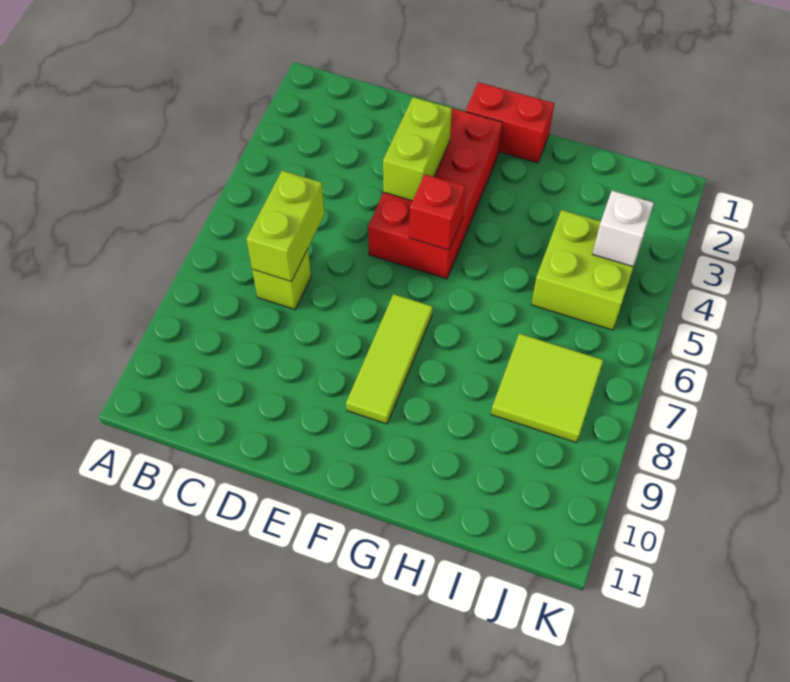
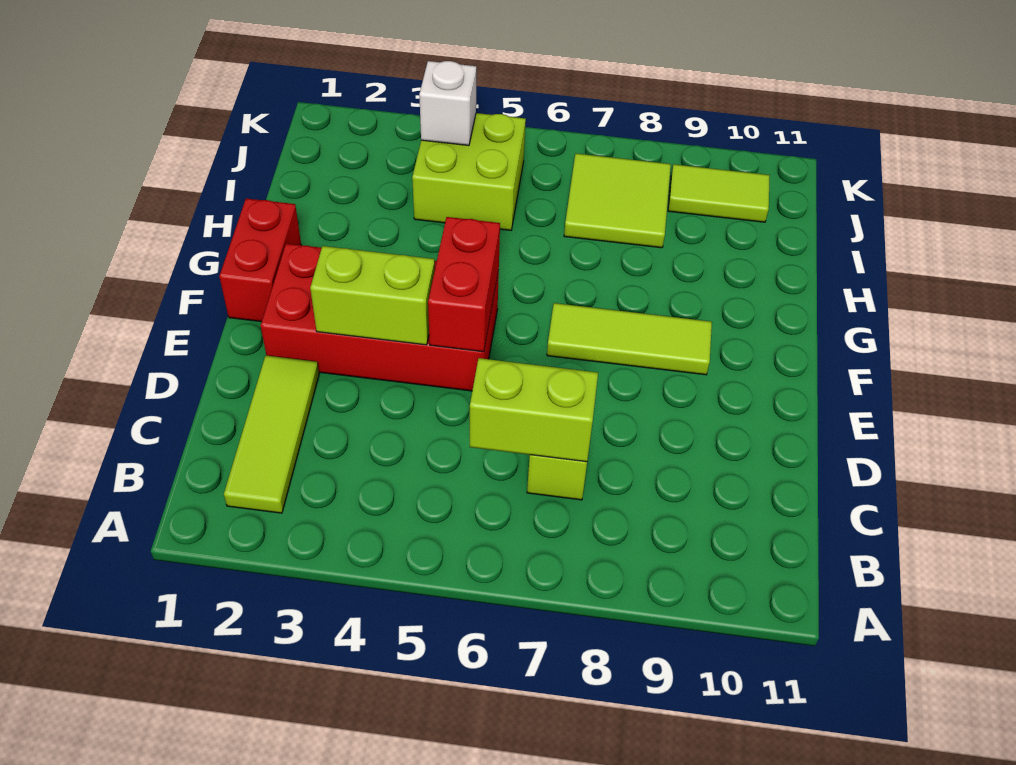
none -> lime tile B2:D2 level 1
red brick F5 level 2 -> red brick E5:F5 level 2
none -> lime tile J9:J10 level 1

